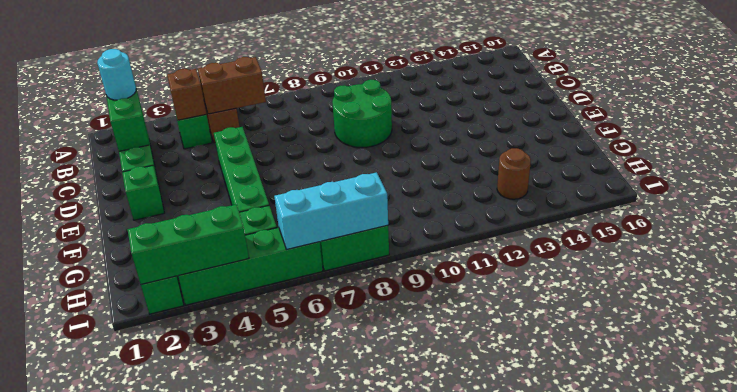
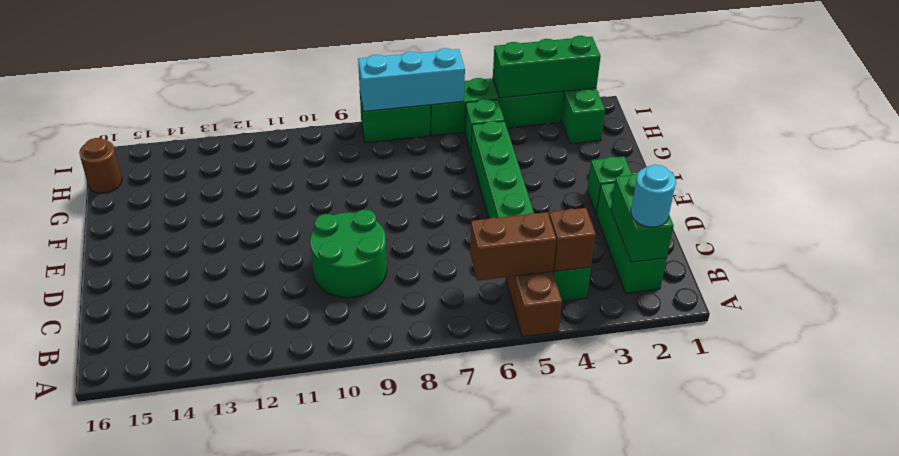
brown round brick H13 level 1 -> brown round brick H16 level 1

